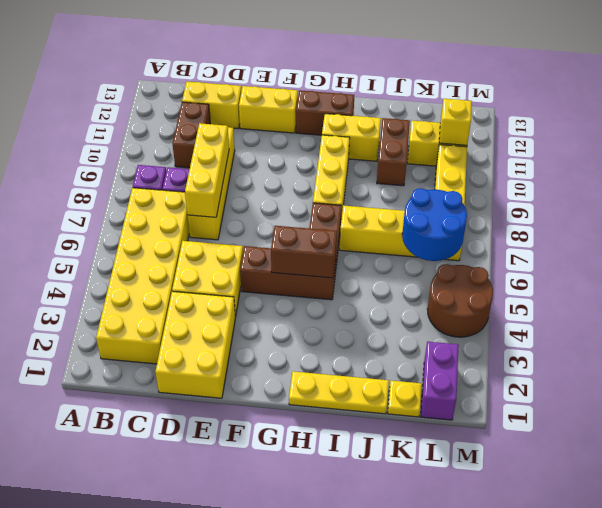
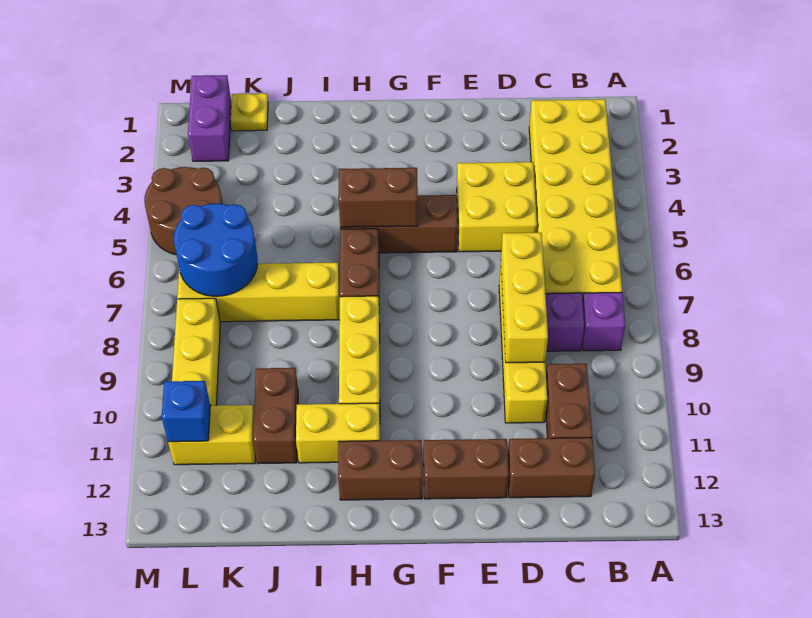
yellow brick C12:D12 level 1 -> brown brick C12:D12 level 1
yellow brick D1:E3 level 1 -> none
yellow brick E12:F12 level 1 -> brown brick E12:F12 level 1
yellow plate H1:J1 level 1 -> none
yellow brick L11 level 2 -> blue brick L11 level 2

